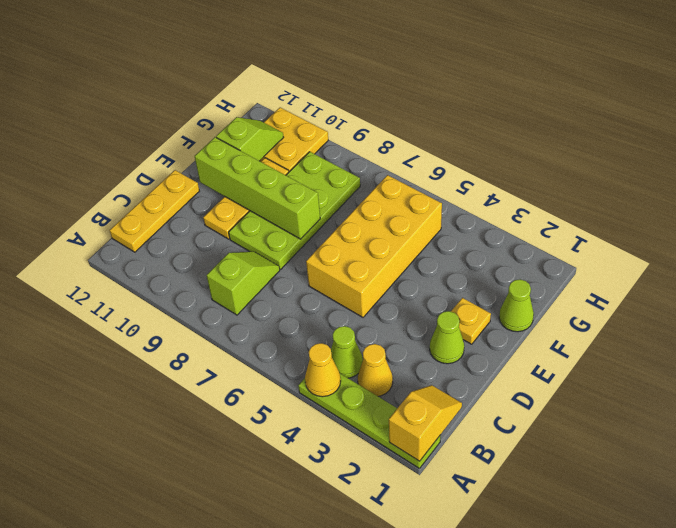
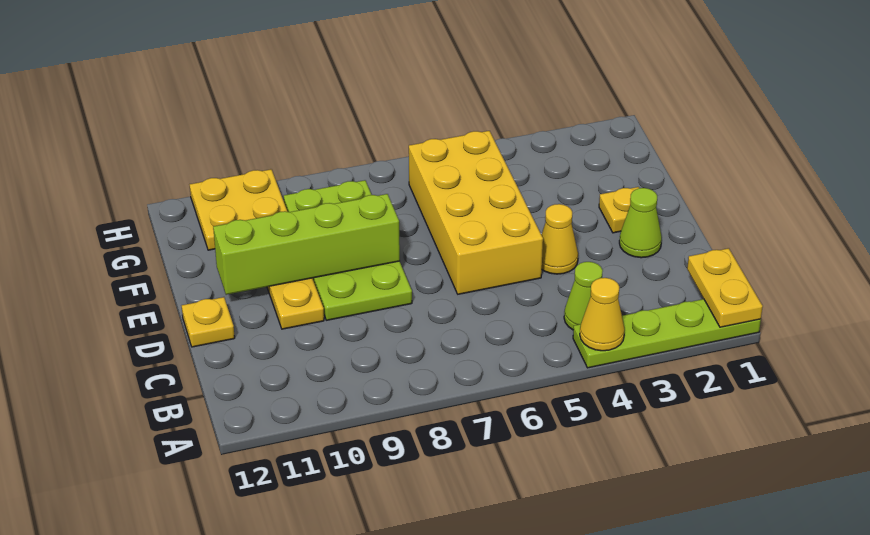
yellow slope A1:B1 level 2 top A -> yellow plate A1:B1 level 2
yellow cone B3 level 1 -> yellow cone D4 level 1
lime slope B8:C8 level 1 top B -> none
yellow plate B12:D12 level 1 -> yellow plate D12 level 1
lime cone F1 level 1 -> none
lime slope F11:G11 level 2 top F -> none

